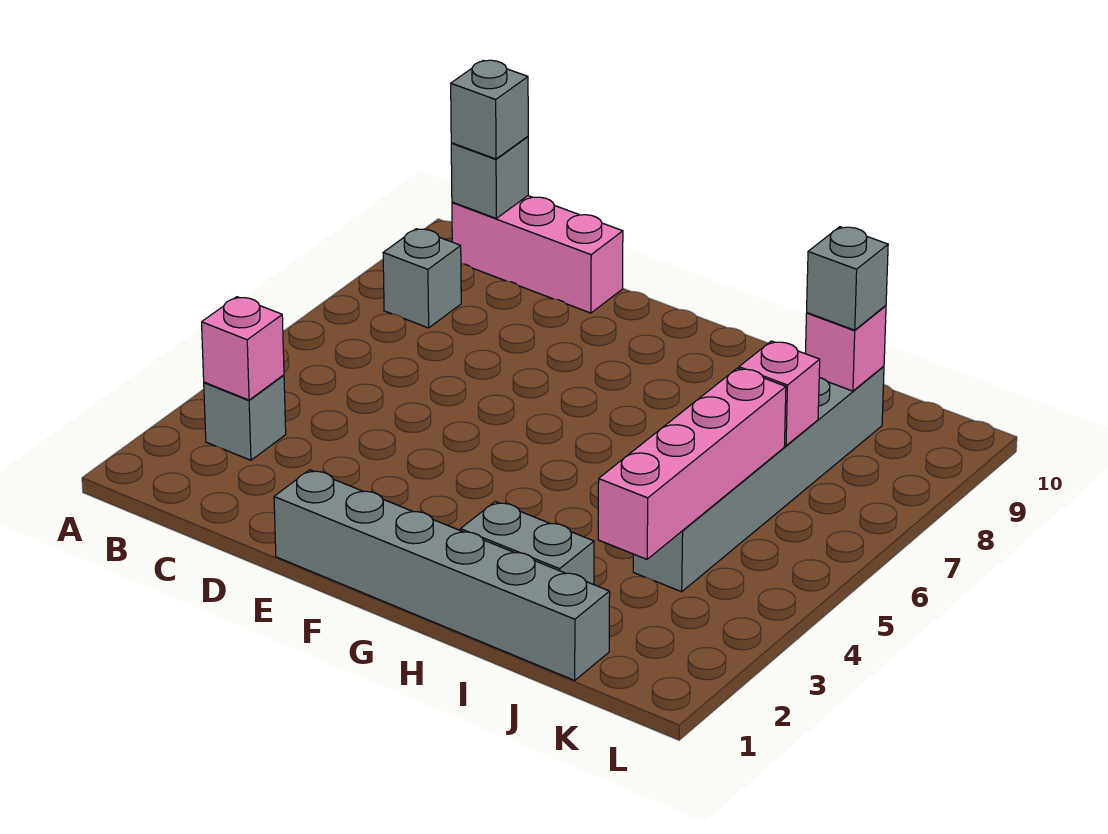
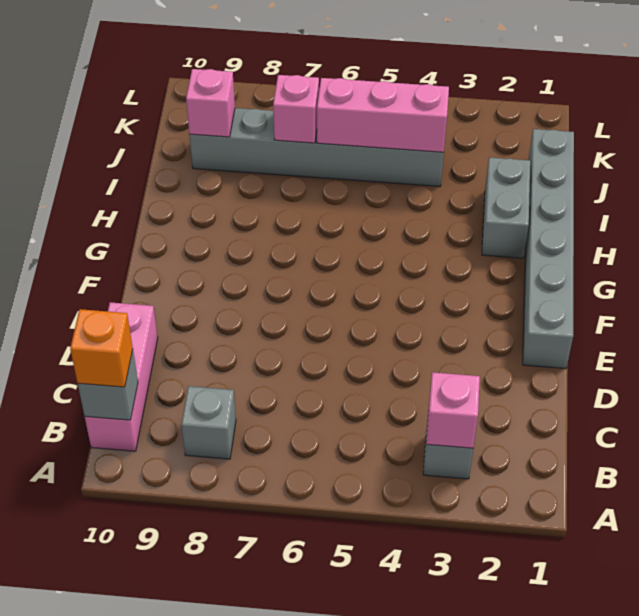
grey brick B10 level 3 -> orange brick B10 level 3
pink brick J3:J6 level 2 -> pink brick J4:J6 level 2
grey brick J9 level 3 -> none

